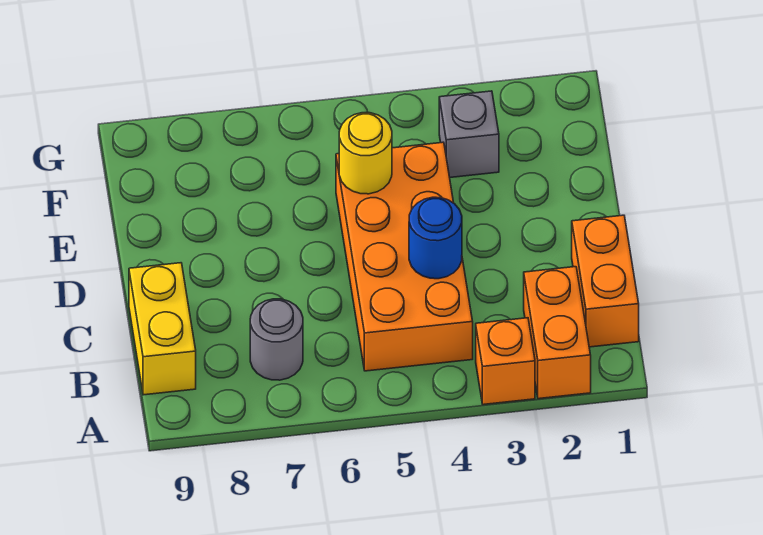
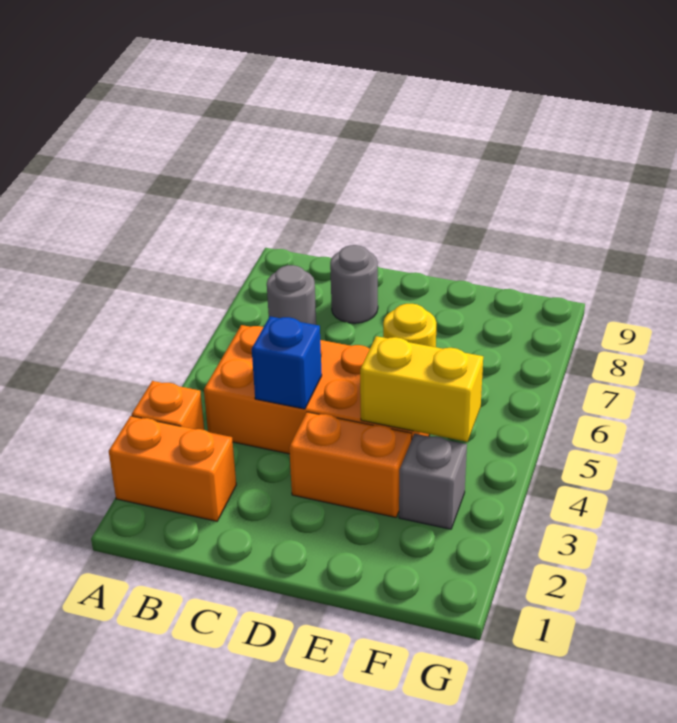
orange brick B1:C1 level 1 -> orange brick D3:E3 level 1
yellow brick B9:C9 level 1 -> yellow brick E4:F4 level 2
blue round brick C4 level 2 -> blue brick C4 level 2
none -> grey round brick C8 level 1

